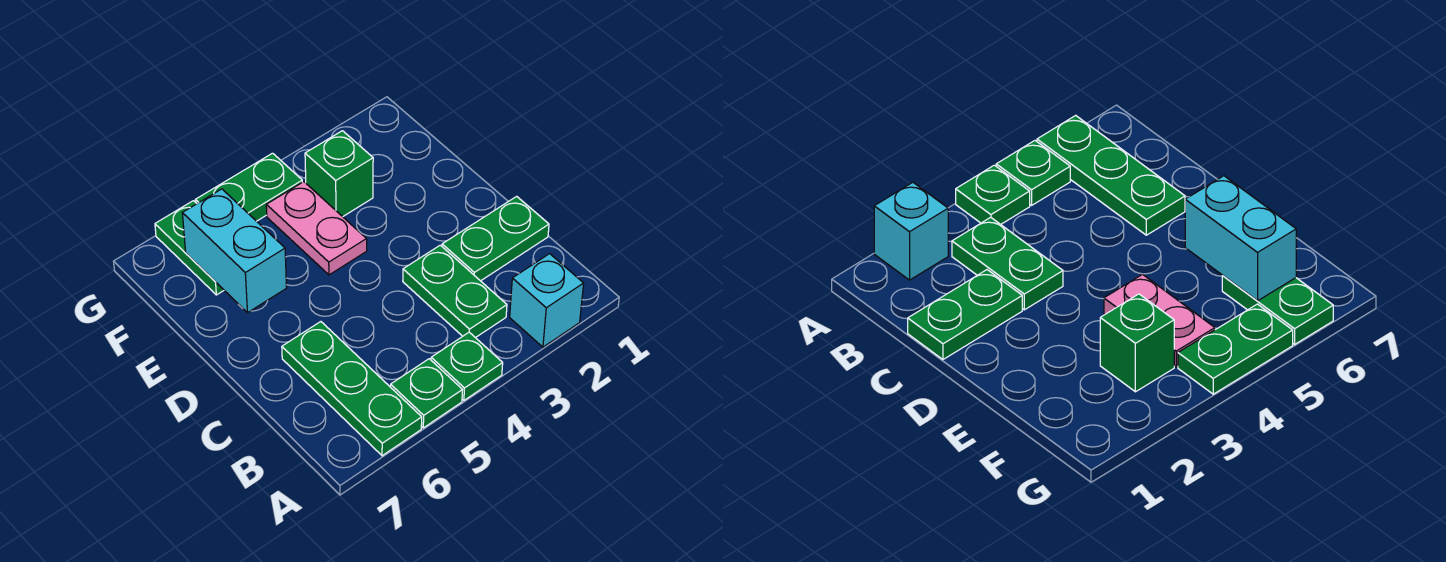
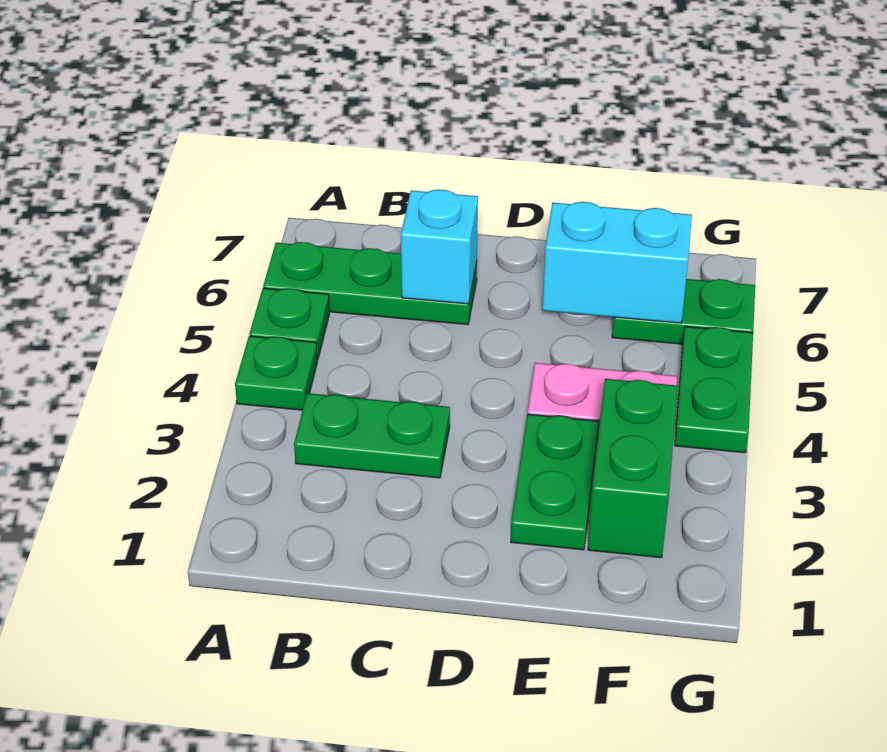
cyan brick A2 level 1 -> cyan brick C6 level 2
green plate C1:C2 level 1 -> green plate E2:E3 level 1
green brick F3 level 1 -> green brick F2:F3 level 1

